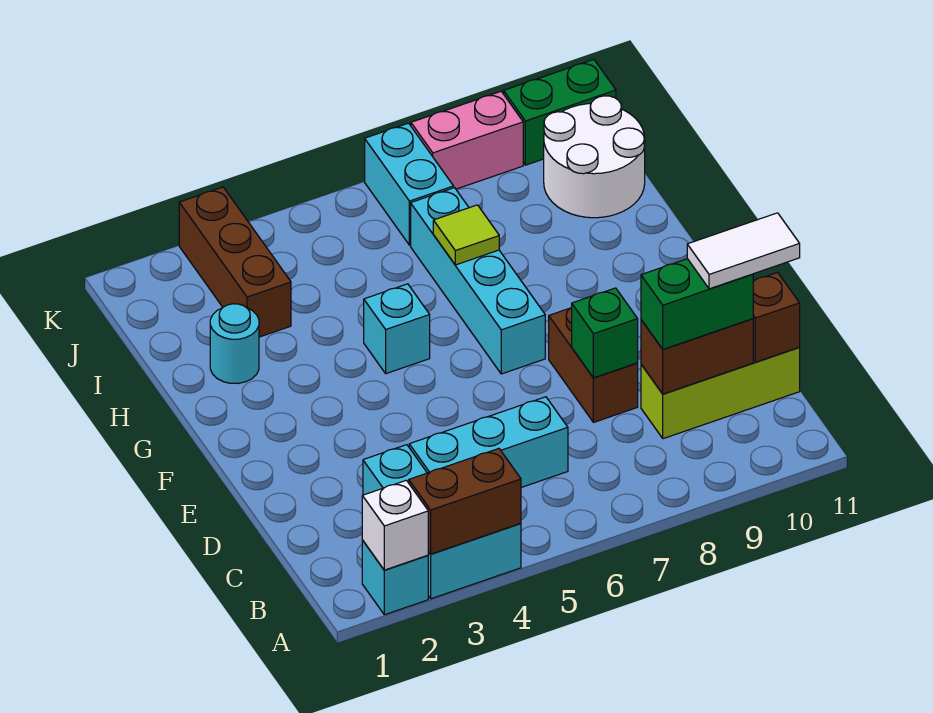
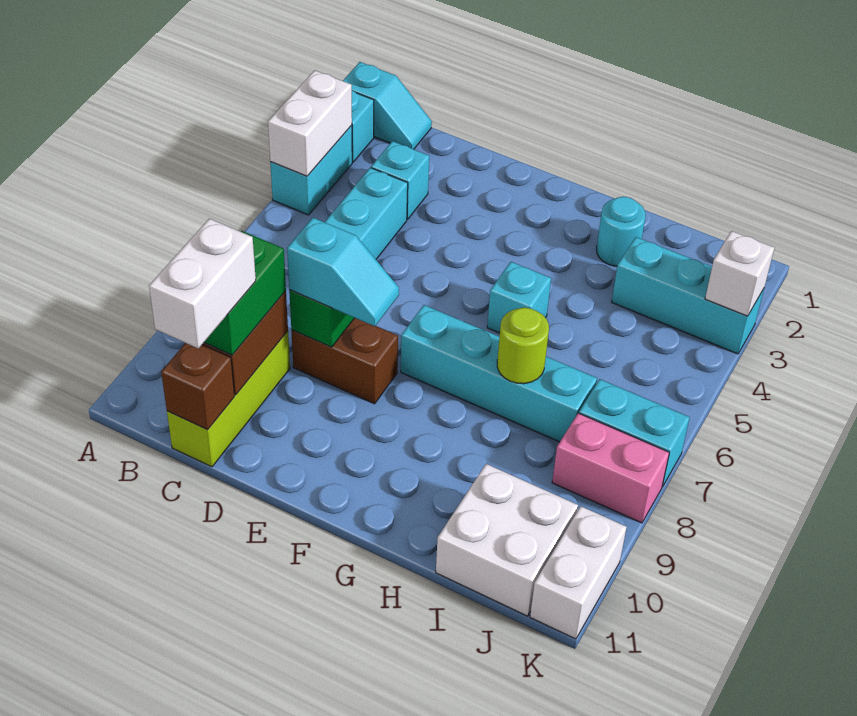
none -> cyan slope A1:B1 level 1 top A
white brick A2 level 2 -> white brick K3 level 2
brown brick A3:A4 level 2 -> white brick A3:A4 level 2
white tile C10:C11 level 4 -> white brick C10:C11 level 4
none -> cyan slope D8:E8 level 3 top D
lime tile H7 level 2 -> lime round brick H7 level 2
brown brick I3:K3 level 1 -> cyan brick I3:K3 level 1
white round brick I10:J11 level 1 -> white brick I10:J11 level 1
pink brick K8:K9 level 1 -> pink brick J8:K8 level 1
green brick K10:K11 level 1 -> white brick K10:K11 level 1

